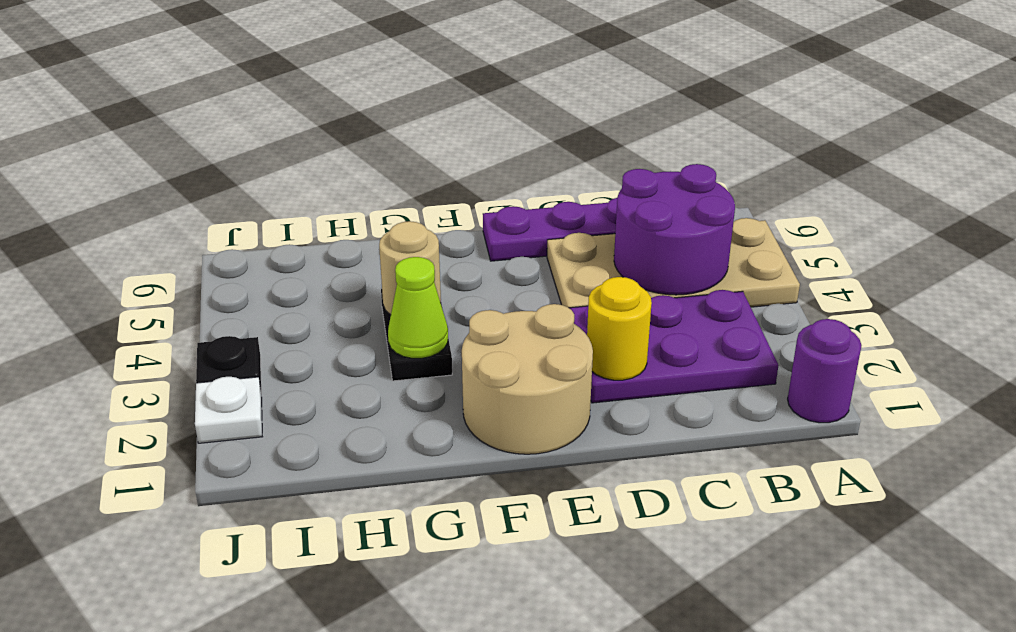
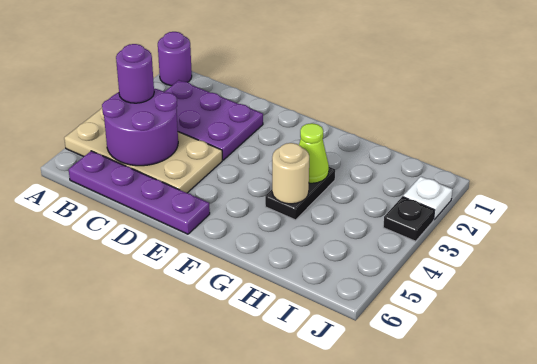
none -> purple round brick B4 level 3
yellow round brick D2 level 2 -> none
tan round brick E1:F2 level 1 -> none

